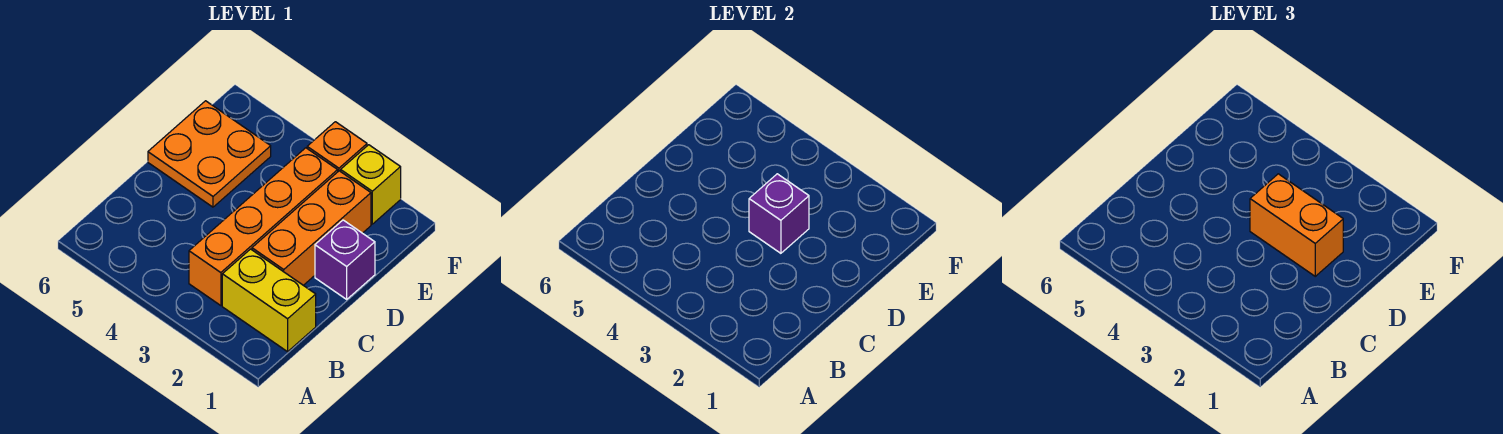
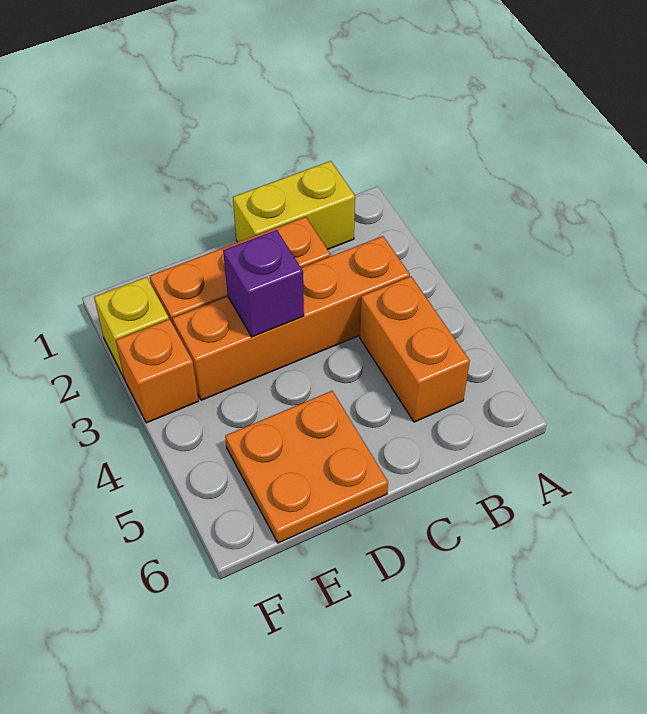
yellow brick B1:B2 level 1 -> yellow brick B1:C1 level 1
purple brick D1 level 1 -> none
orange brick D2:D3 level 3 -> orange brick B4:B5 level 1

